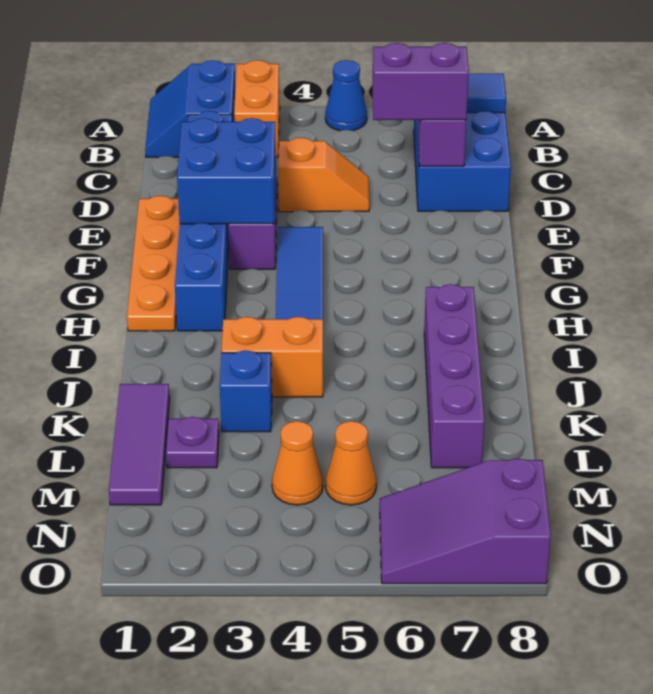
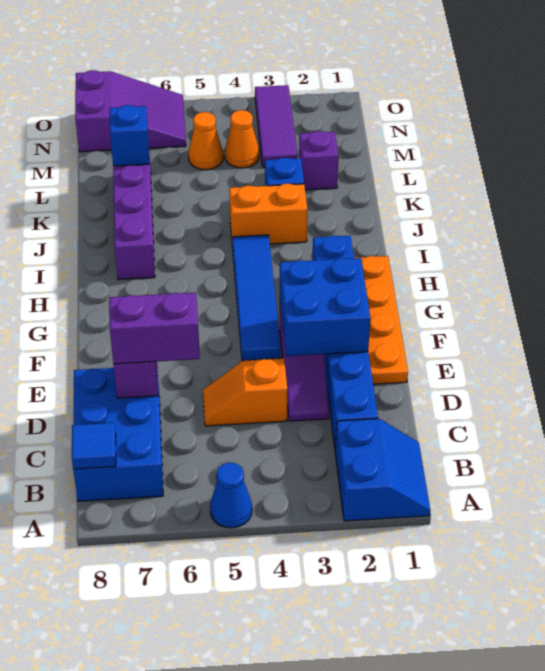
orange brick A3:B3 level 1 -> none
purple tile K1:M1 level 1 -> purple tile M3:O3 level 1
purple plate L2 level 1 -> purple brick L2 level 1
none -> blue brick L7 level 2

